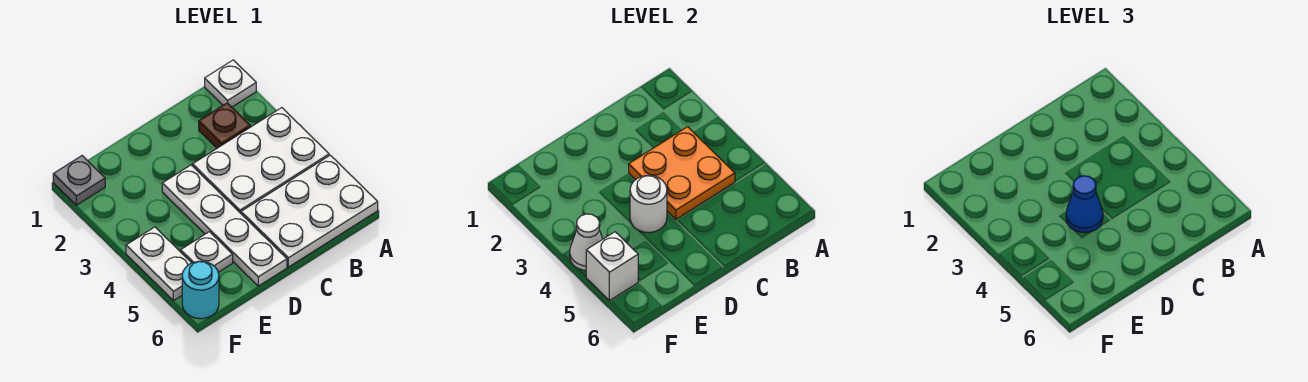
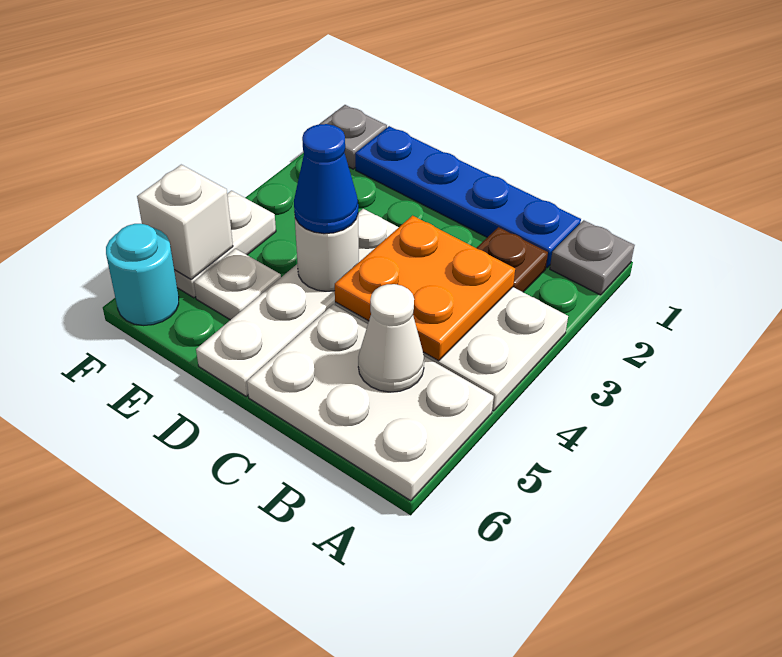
white plate A1 level 1 -> grey plate A1 level 1
none -> blue plate B1:E1 level 1
white cone F4 level 2 -> white cone B5 level 2

